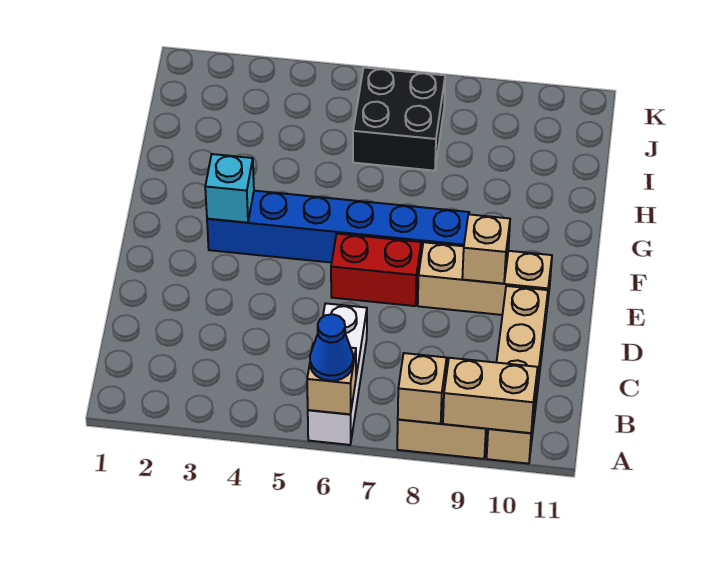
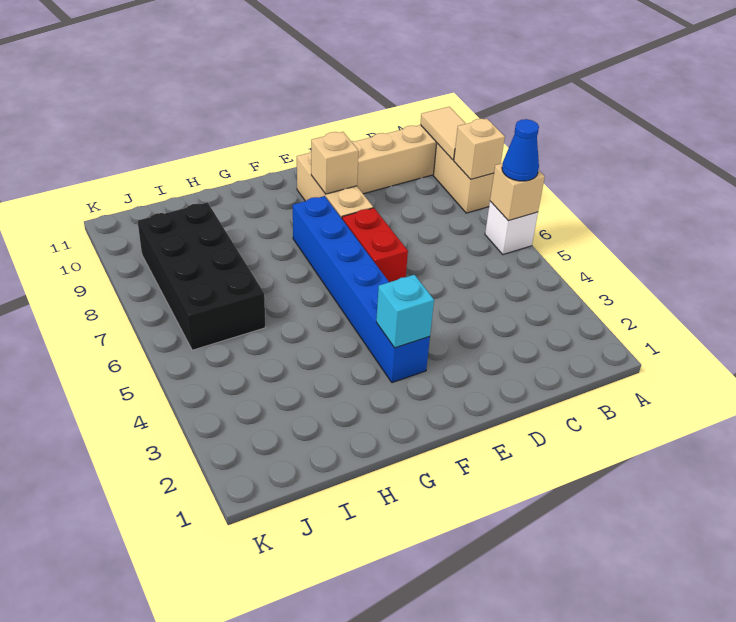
white brick A6:C6 level 1 -> white brick A6 level 1
tan brick A9:A10 level 2 -> tan tile A9:A10 level 2
black brick I6:J7 level 1 -> black brick I6:J9 level 1

